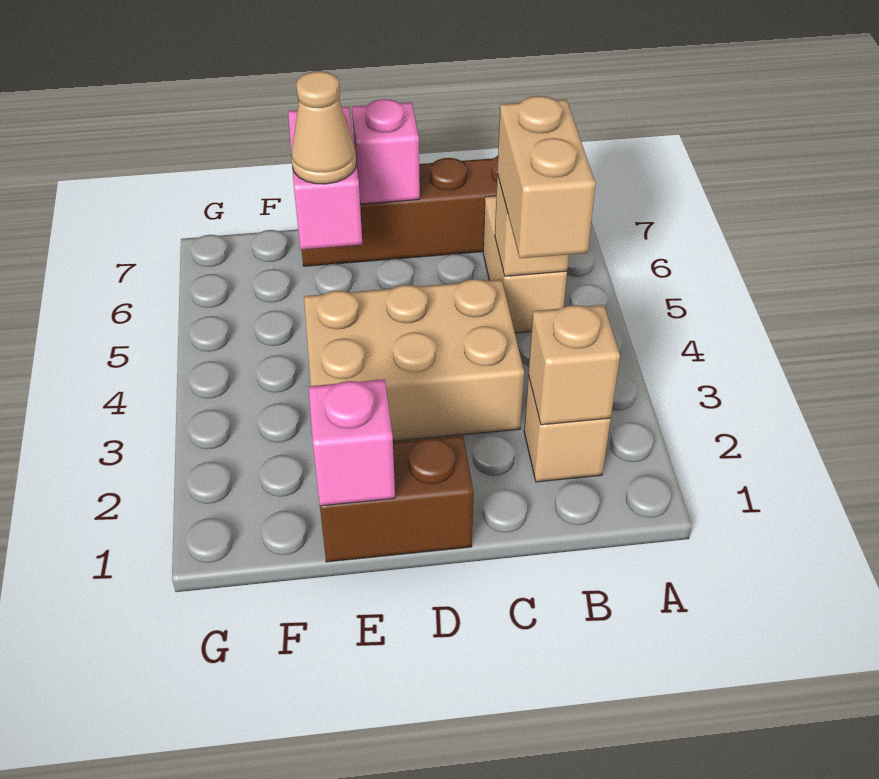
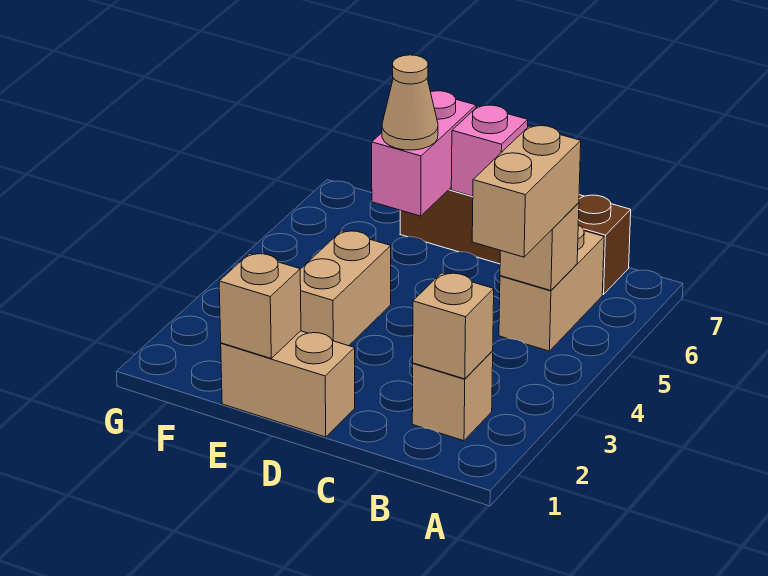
tan brick C3:E4 level 1 -> tan brick E3:E4 level 1
brown brick D1:E1 level 1 -> tan brick D1:E1 level 1
pink brick E1 level 2 -> tan brick E1 level 2

